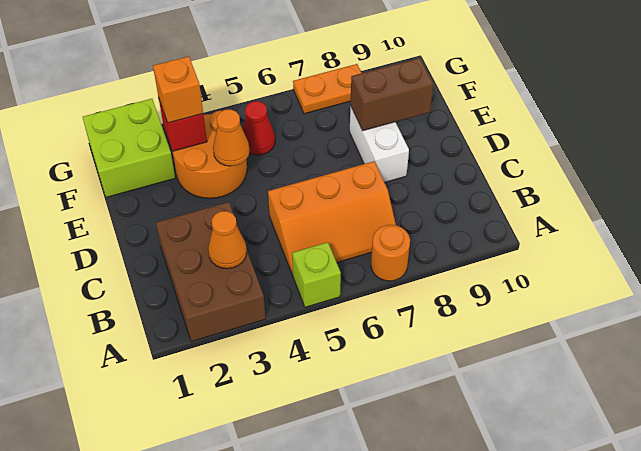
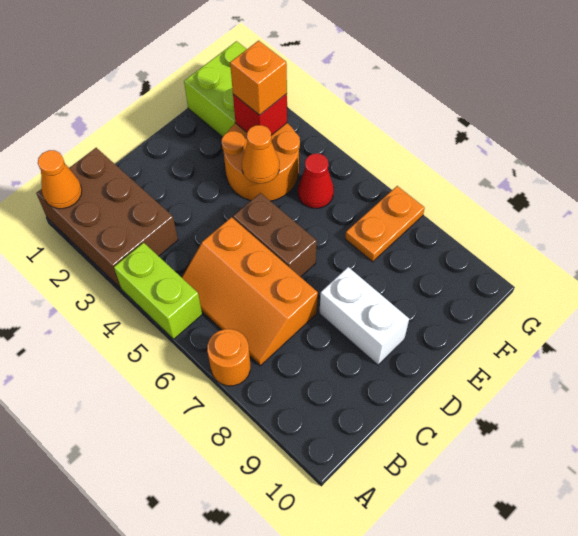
brown brick A2:C3 level 1 -> brown brick A1:B3 level 1
lime brick A5 level 1 -> lime brick A4:A5 level 1
orange cone B3 level 2 -> orange cone A1 level 2
white brick D8:E8 level 1 -> white brick D8:D9 level 1
brown brick E8:E9 level 2 -> brown brick D5:D6 level 1
orange plate G7:G8 level 1 -> orange plate F7:G7 level 1

